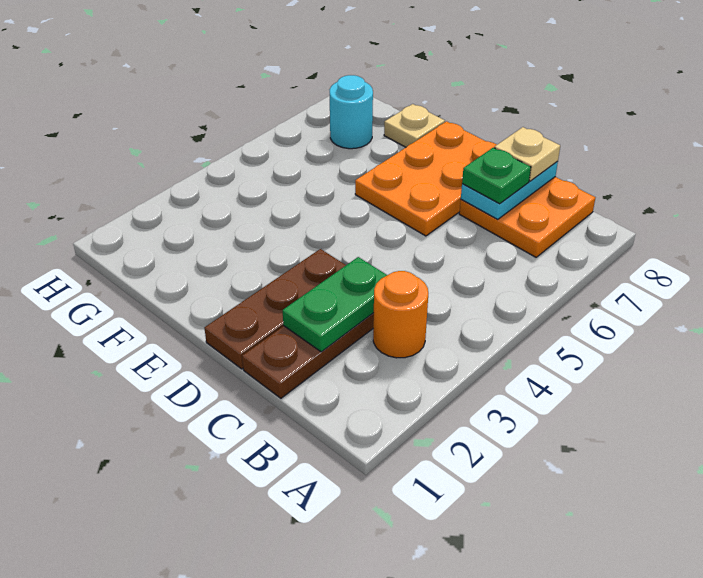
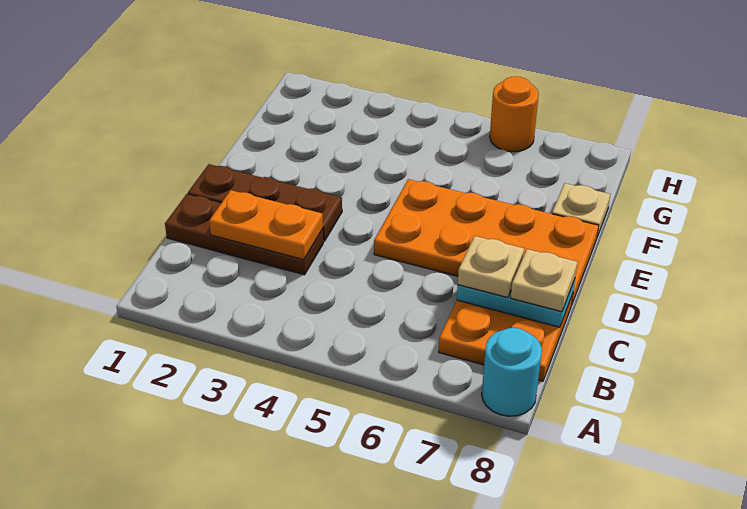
orange round brick B3 level 1 -> orange round brick H6 level 1
green plate C2:C3 level 2 -> orange plate C2:C3 level 2
green plate C7 level 3 -> tan plate C7 level 3
orange plate D6:E8 level 1 -> orange plate D5:E8 level 1
cyan round brick G7 level 1 -> cyan round brick A8 level 1

